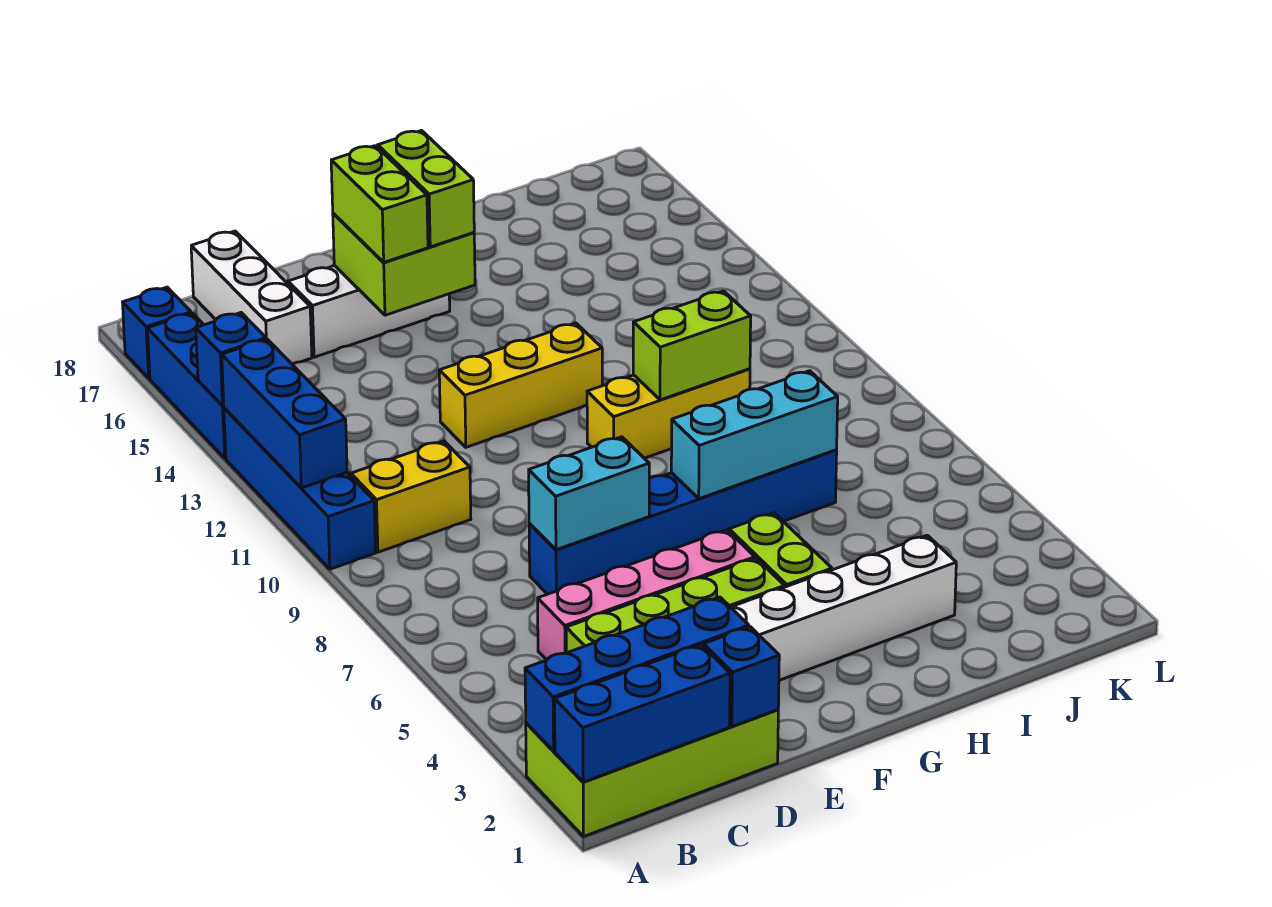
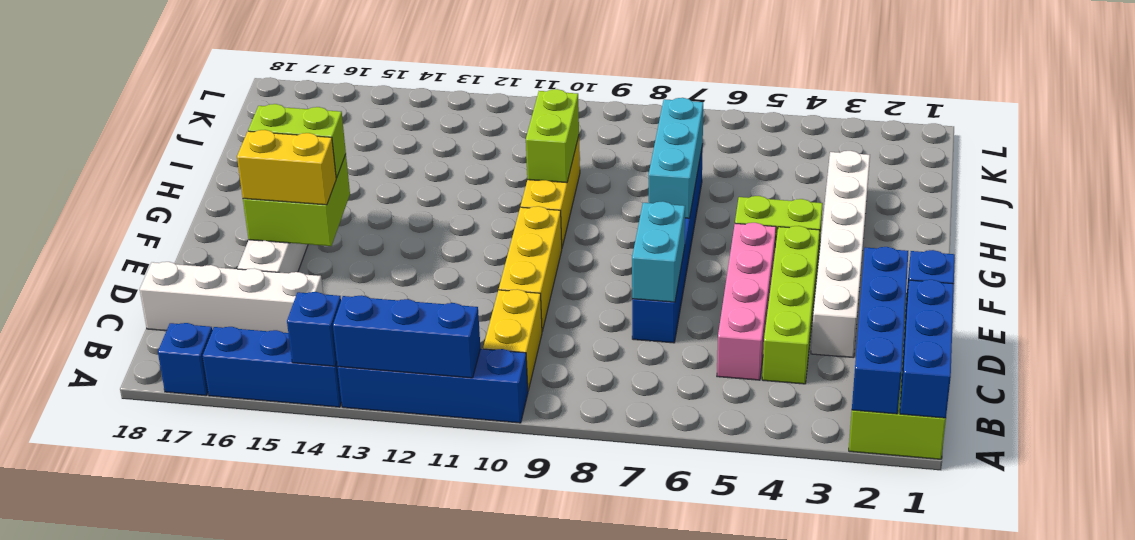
white brick C16:C18 level 1 -> white brick C15:C18 level 1
yellow brick E12:G12 level 1 -> yellow brick D10:F10 level 1
lime brick E15:E16 level 3 -> yellow brick E15:E16 level 3

